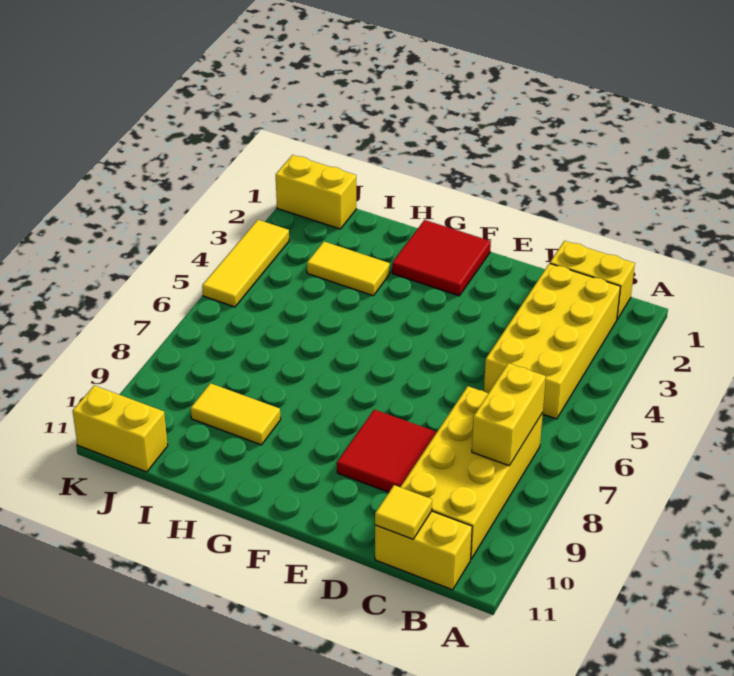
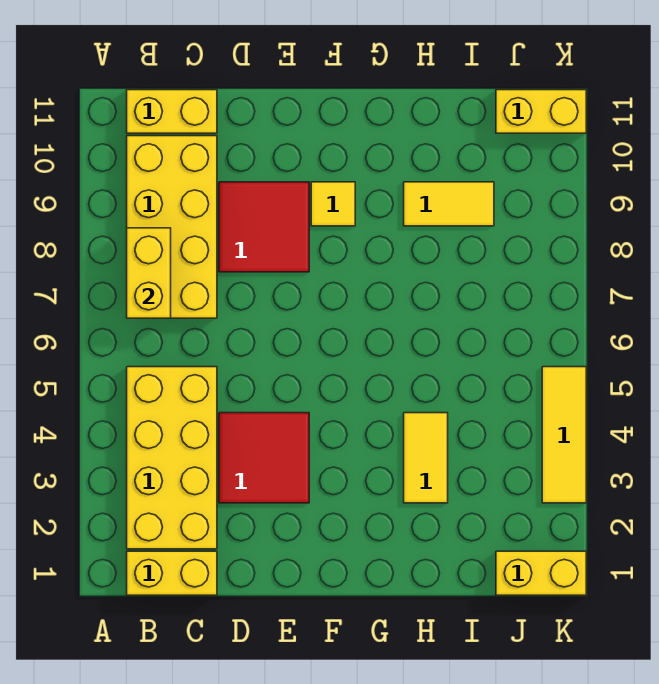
yellow tile C11 level 2 -> yellow tile F9 level 1
red tile F1:G2 level 1 -> red tile D3:E4 level 1
yellow tile H3:I3 level 1 -> yellow tile H3:H4 level 1

